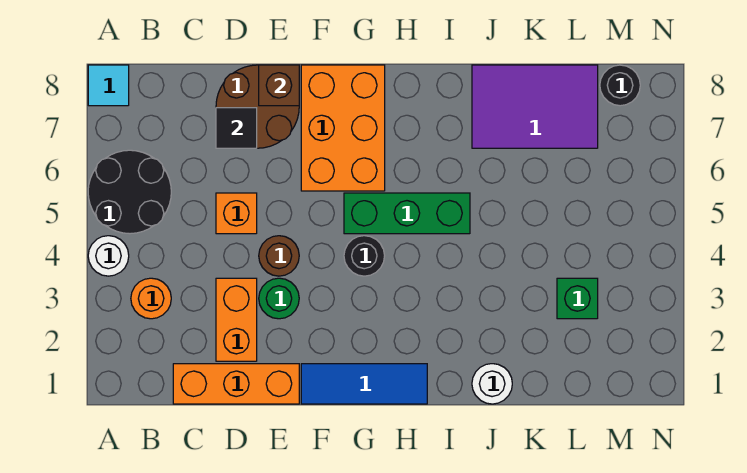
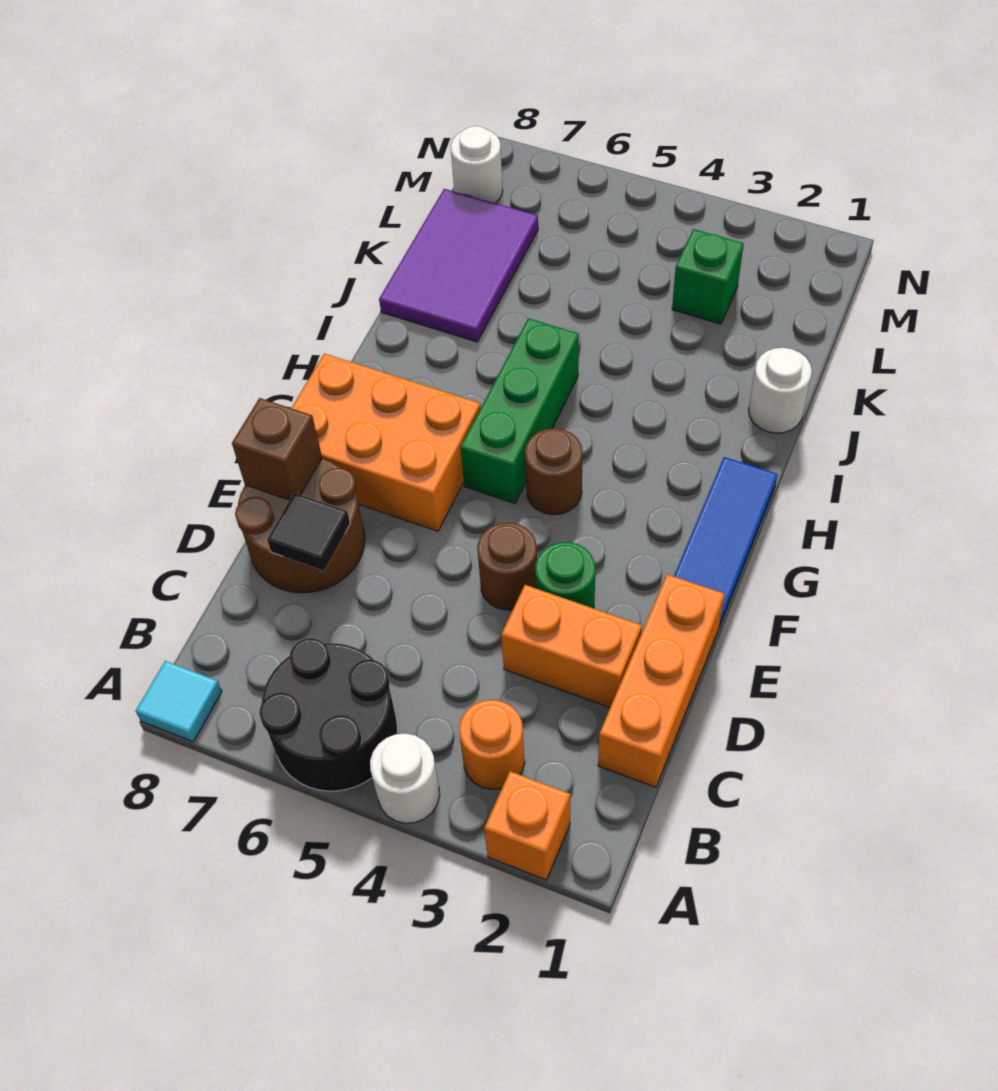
orange brick D5 level 1 -> orange brick A2 level 1
black round brick G4 level 1 -> brown round brick G4 level 1
black round brick M8 level 1 -> white round brick M8 level 1

